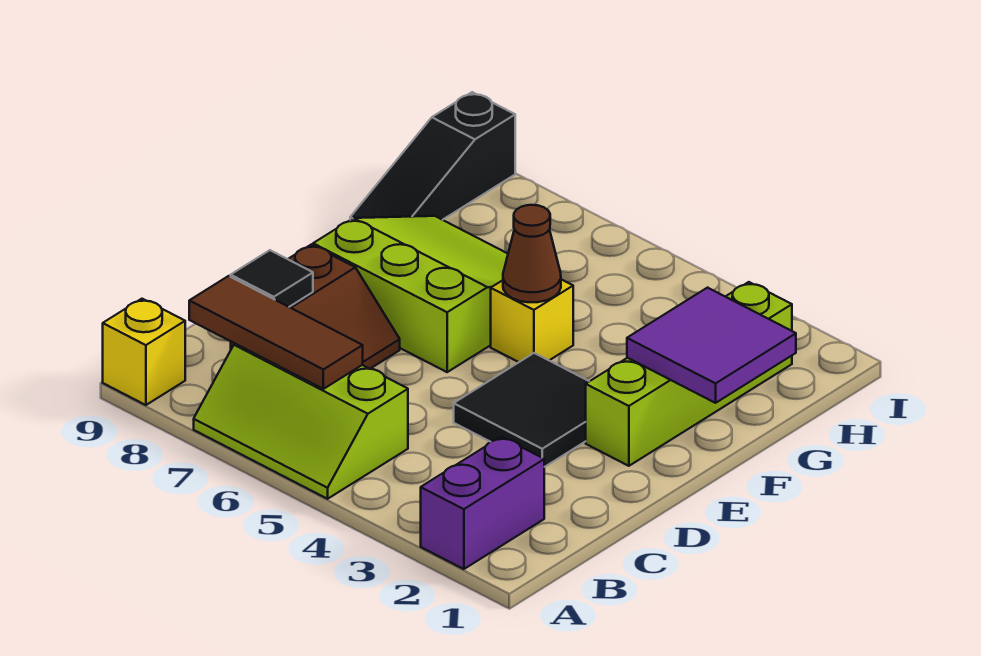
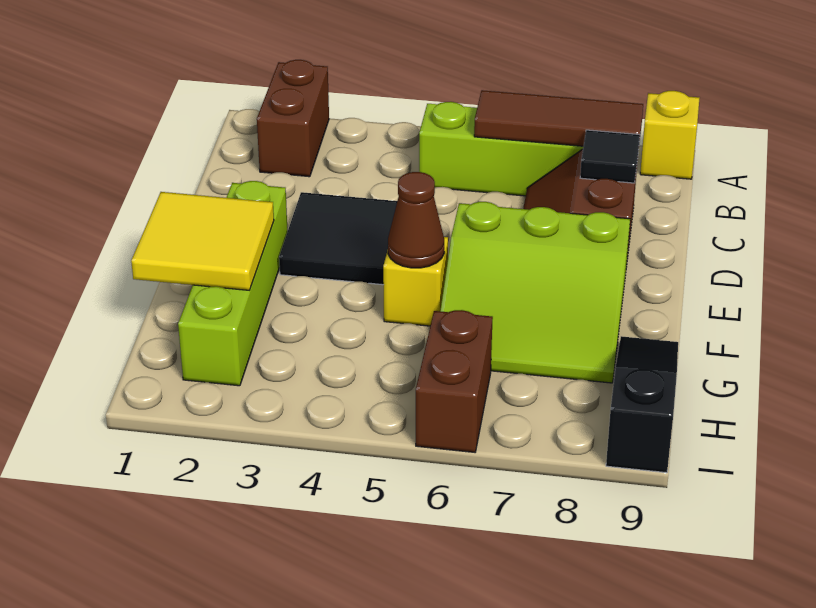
purple brick A2:B2 level 1 -> brown brick A2:B2 level 1
purple tile F1:G2 level 2 -> yellow tile F1:G2 level 2
none -> brown brick H6:I6 level 1

